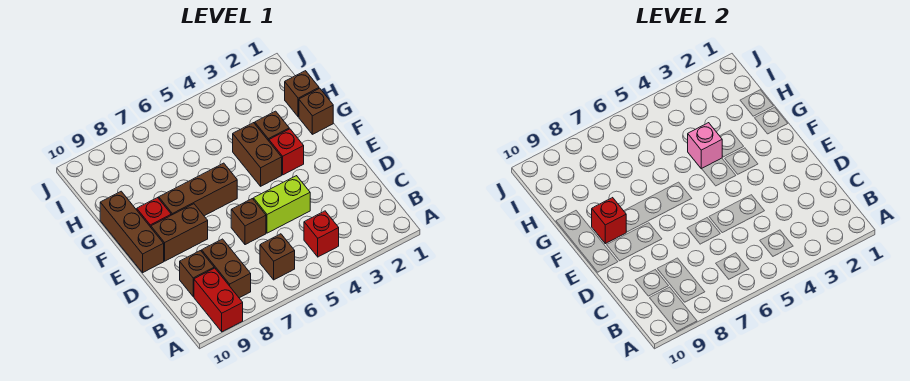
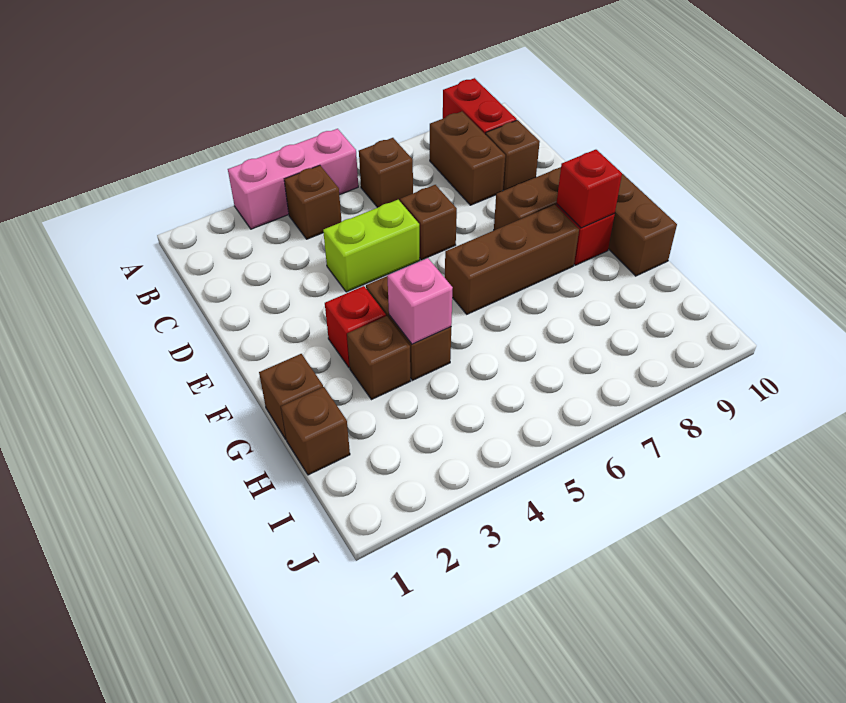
none -> pink brick A3:A5 level 1
red brick B4 level 1 -> brown brick B4 level 1

